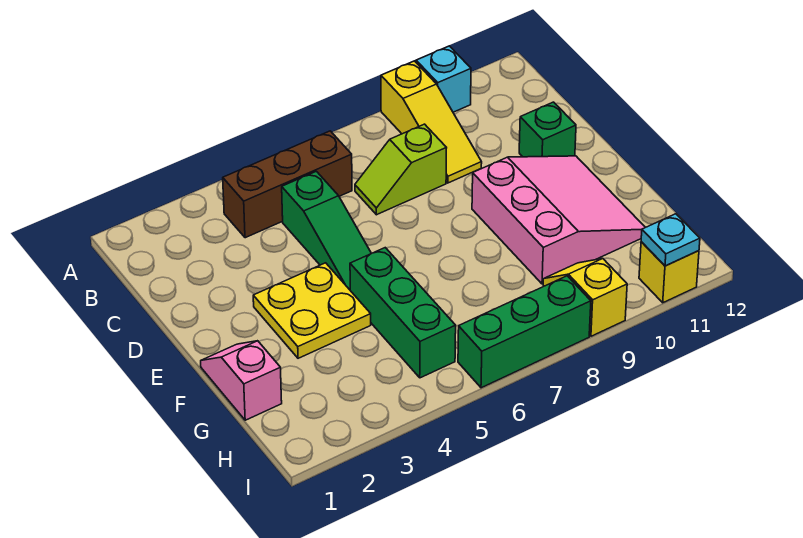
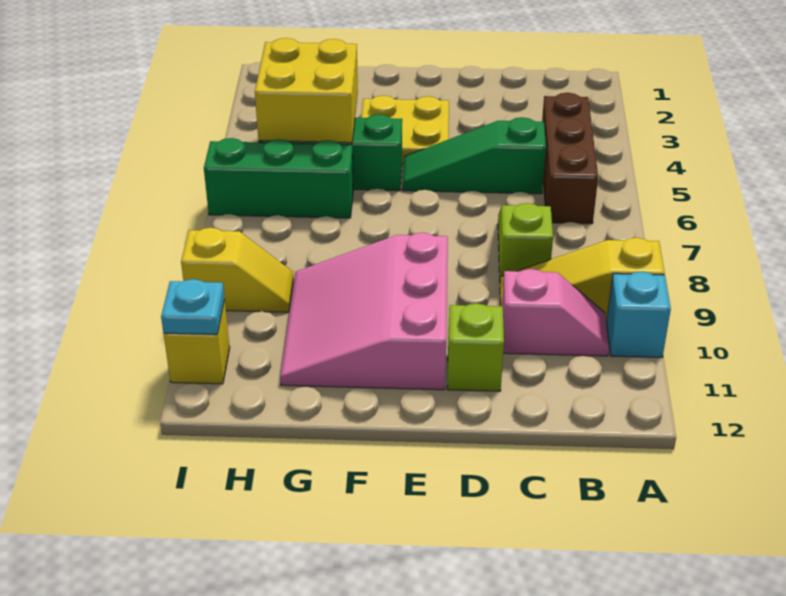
green brick D11 level 1 -> lime brick D11 level 1
pink slope E9:G11 level 1 top 9 -> pink slope E9:G11 level 1 top E
pink slope F1:G1 level 1 top G -> pink slope B10:C10 level 1 top C
none -> yellow brick G4:H5 level 2
green brick I6:I8 level 1 -> green brick G6:I6 level 1

